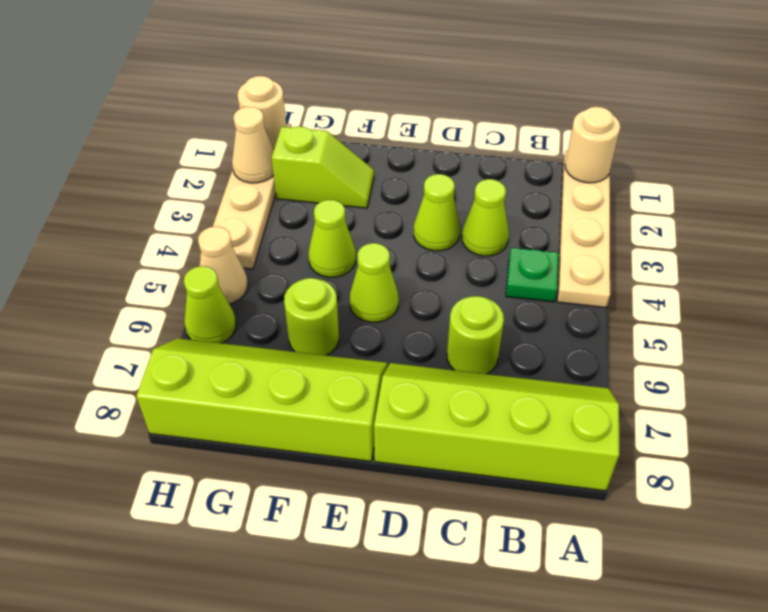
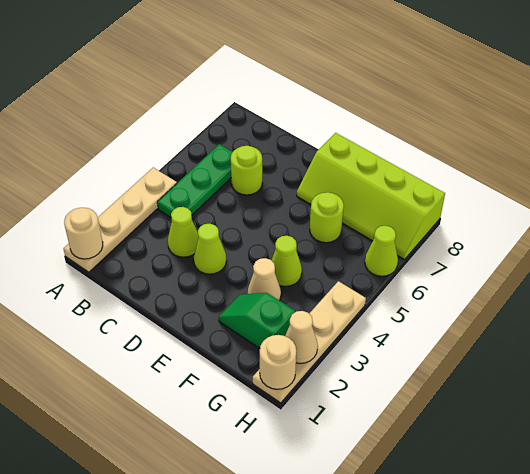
lime slope A7:D8 level 1 top 8 -> none
green plate B4 level 1 -> green plate B4:B6 level 1
lime cone E5 level 1 -> none
lime slope F2:G2 level 1 top G -> green slope F2:G2 level 1 top G
tan cone H5 level 1 -> tan cone F3 level 1

